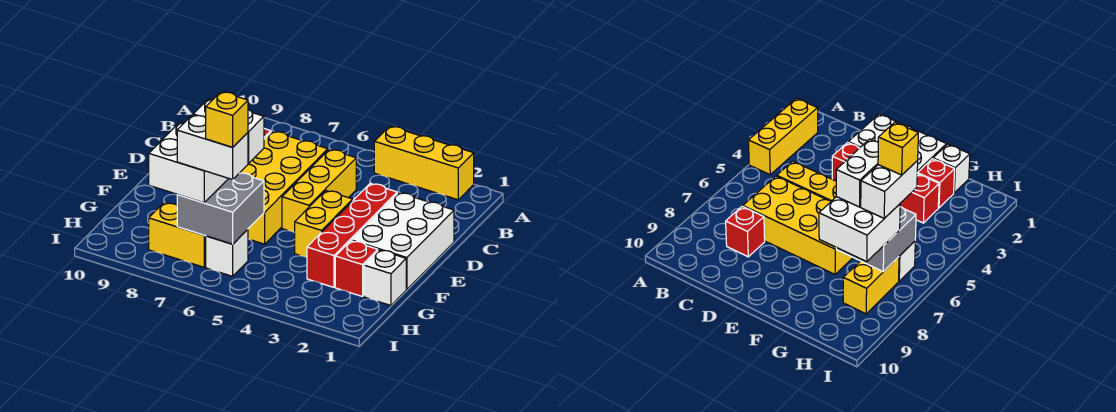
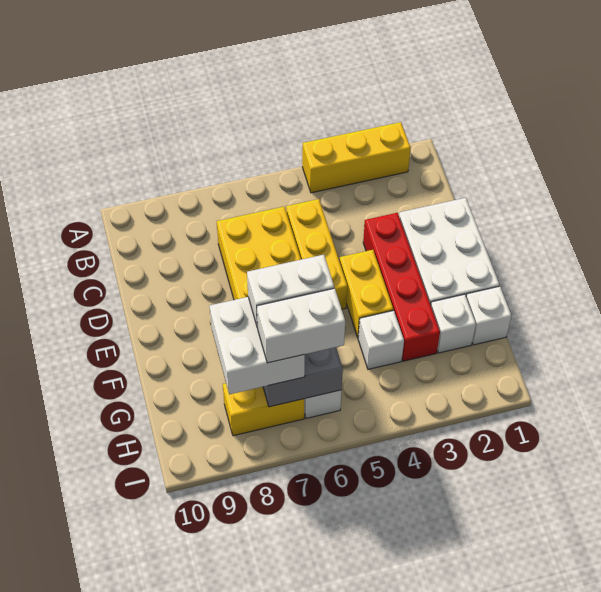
red brick C8 level 1 -> none
red brick G2 level 1 -> white brick G2 level 1
none -> white brick G4 level 1
yellow brick H6 level 5 -> none

